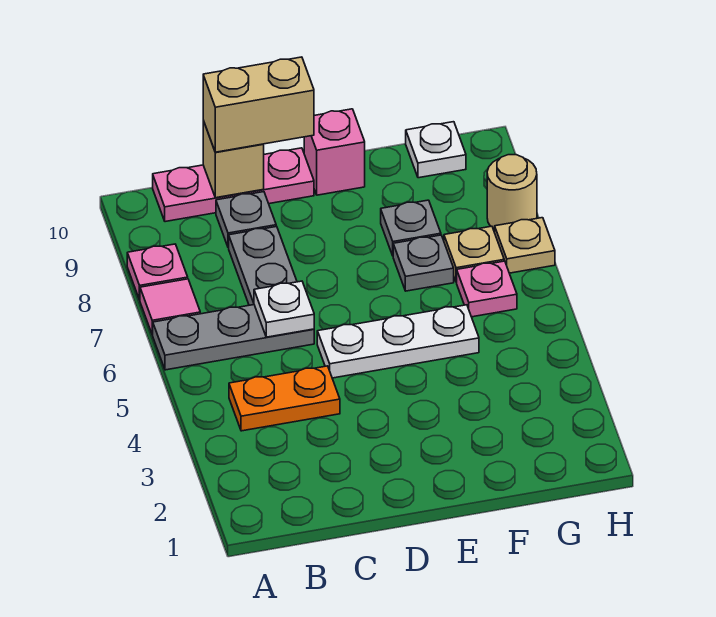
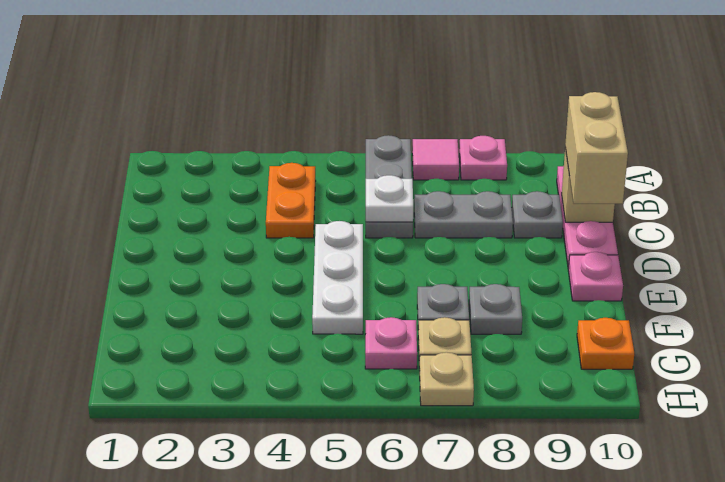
pink brick E10 level 1 -> pink plate E10 level 1
white plate G10 level 1 -> orange plate G10 level 1
tan round brick H8 level 1 -> none

